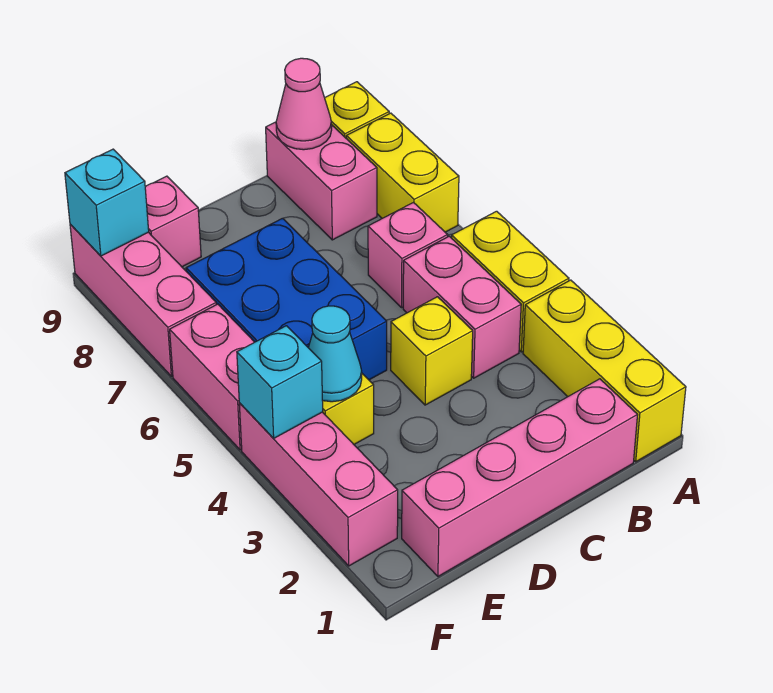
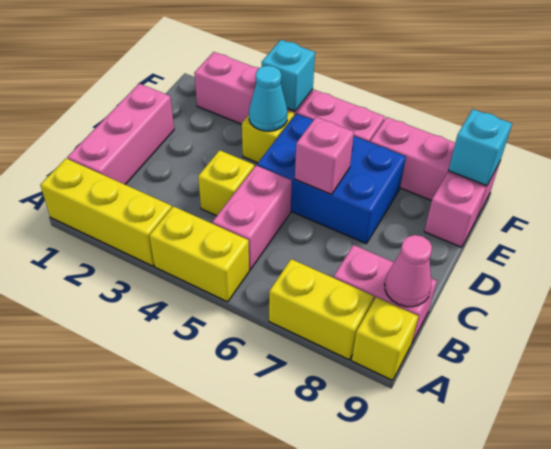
pink brick B1:E1 level 1 -> pink brick B1:D1 level 1
pink brick B4:B5 level 1 -> pink brick B5:C5 level 1
pink brick B6 level 1 -> pink brick D6 level 2

